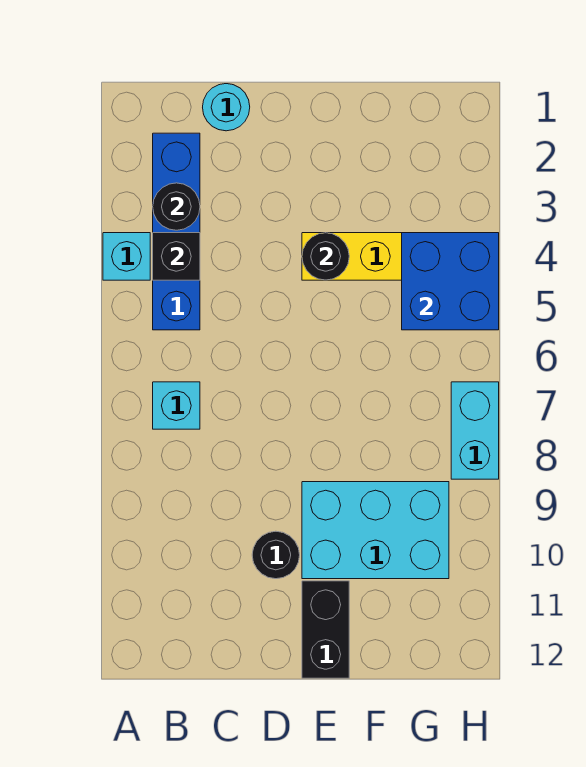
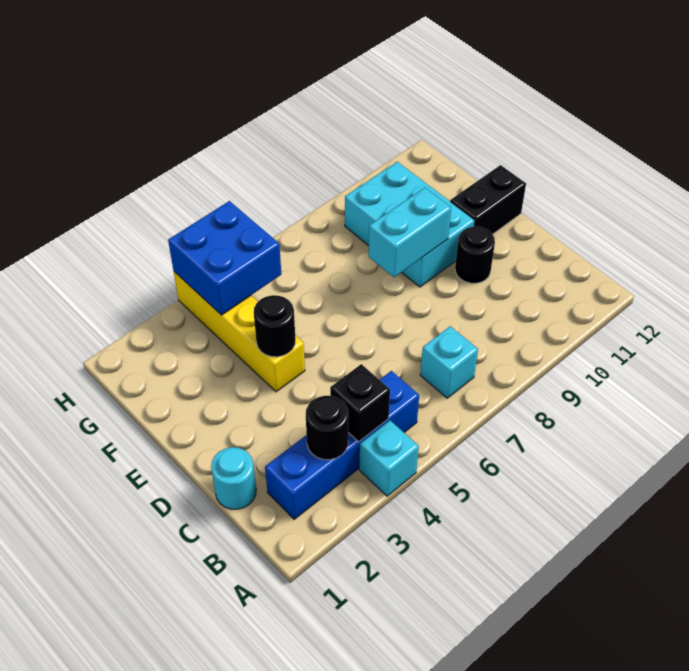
cyan brick H7:H8 level 1 -> cyan brick E8:E9 level 2

